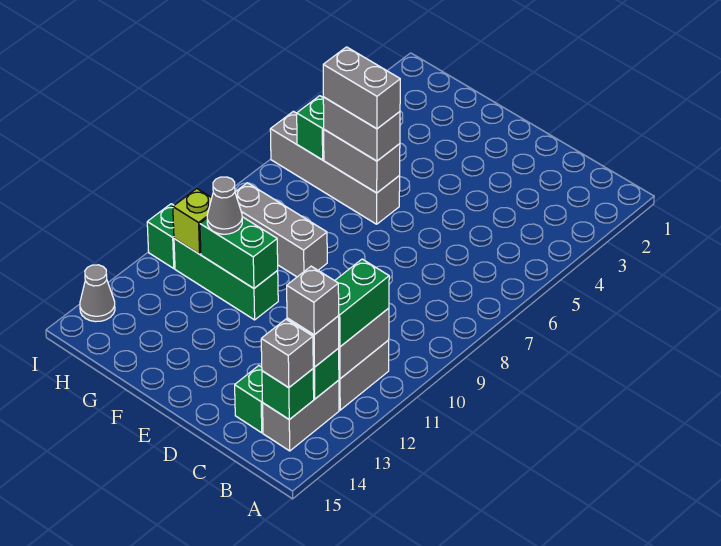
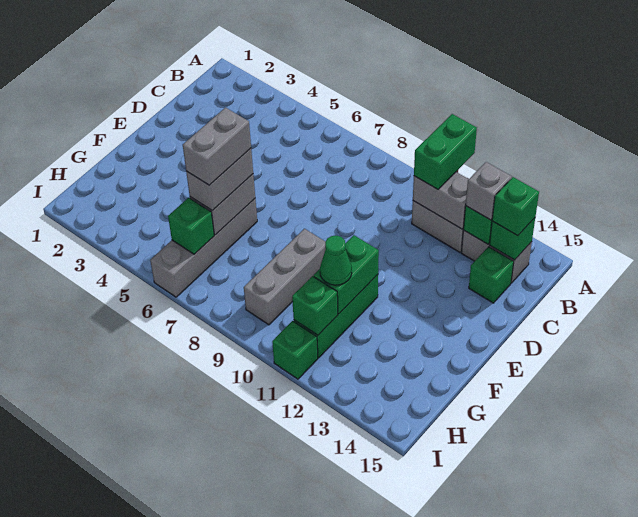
green brick B11:B12 level 3 -> green brick A11:B11 level 3
grey brick B13 level 4 -> none
grey brick B14 level 3 -> green brick B14 level 3
grey cone G11 level 3 -> green cone G11 level 3
lime brick H11 level 2 -> green brick H11 level 2
grey cone I14 level 1 -> none

